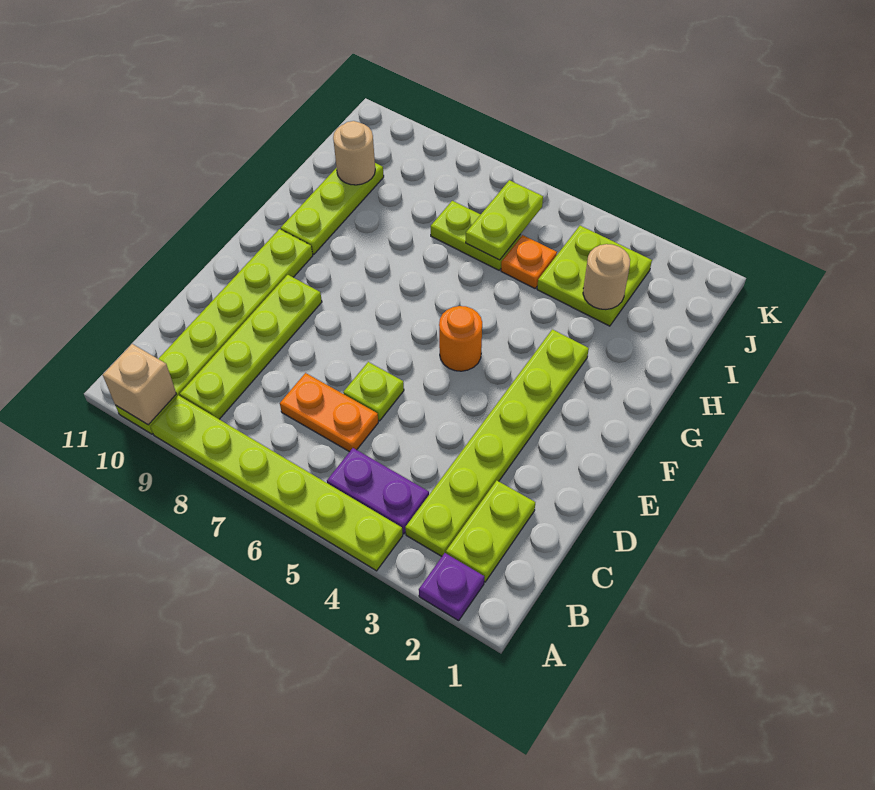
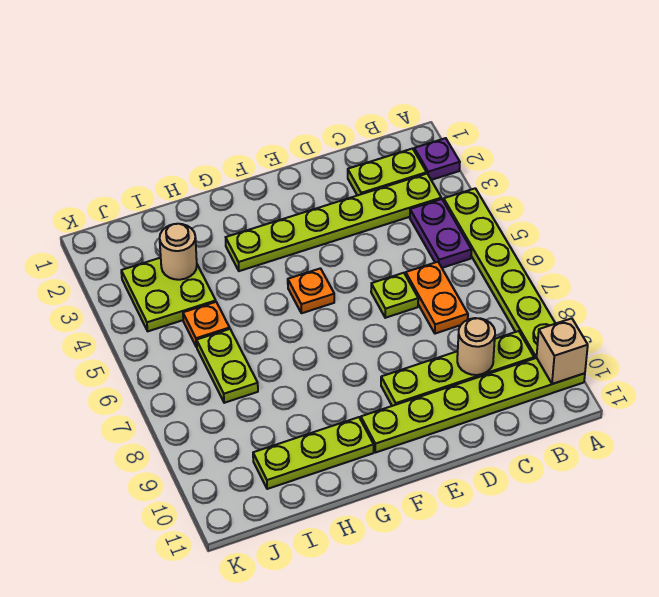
orange round brick F5 level 1 -> orange plate F5 level 1
lime plate I6:J6 level 2 -> none
tan round brick I10 level 2 -> tan round brick C9 level 2

